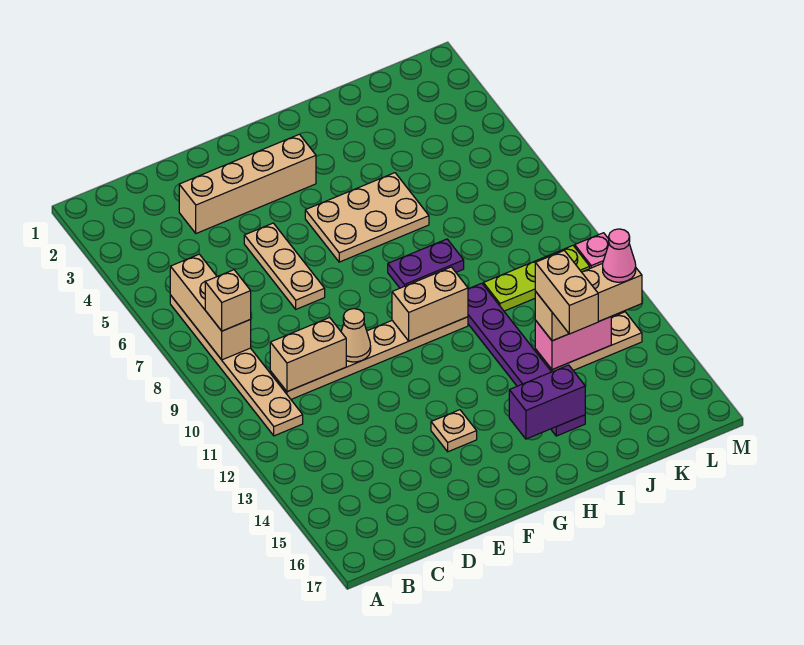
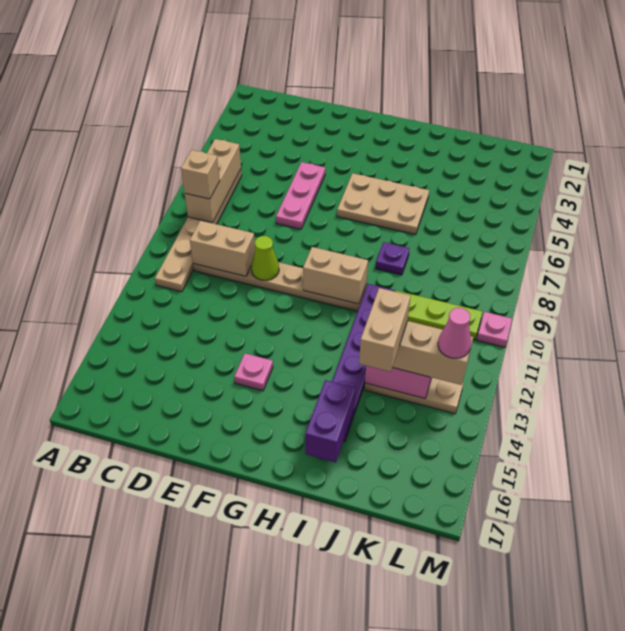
tan brick D3:G3 level 1 -> none
tan plate E5:E7 level 1 -> pink plate E5:E7 level 1
tan cone E10 level 2 -> lime cone E10 level 2
tan plate F14 level 1 -> pink plate F14 level 1
purple plate H8:I8 level 1 -> purple plate I8 level 1
purple brick H15:I15 level 2 -> purple brick I15:I16 level 2

